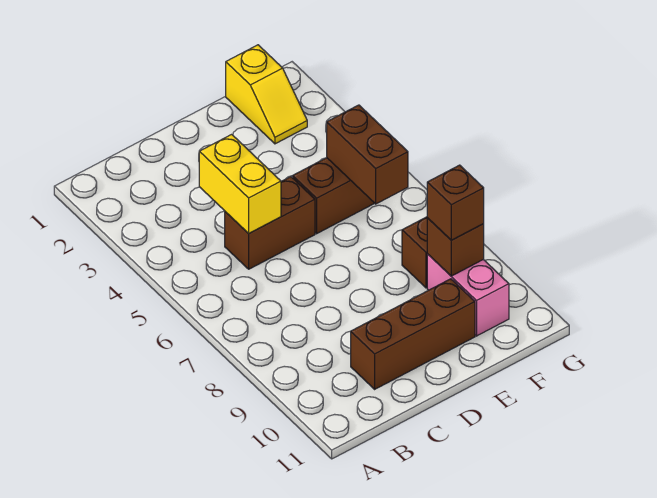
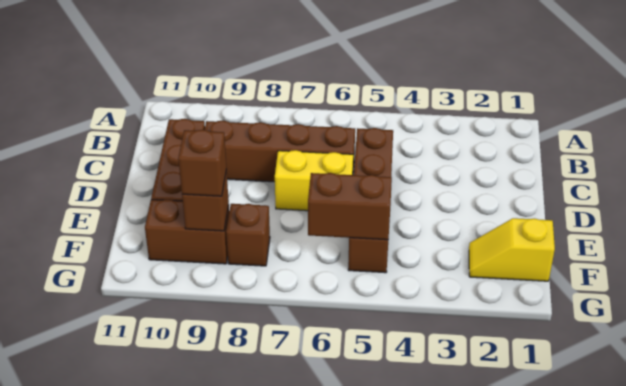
yellow brick C4:C5 level 2 -> yellow brick D6:D7 level 1
none -> brown brick C6:C9 level 1
pink brick F9:F10 level 1 -> brown brick F9:F10 level 1

